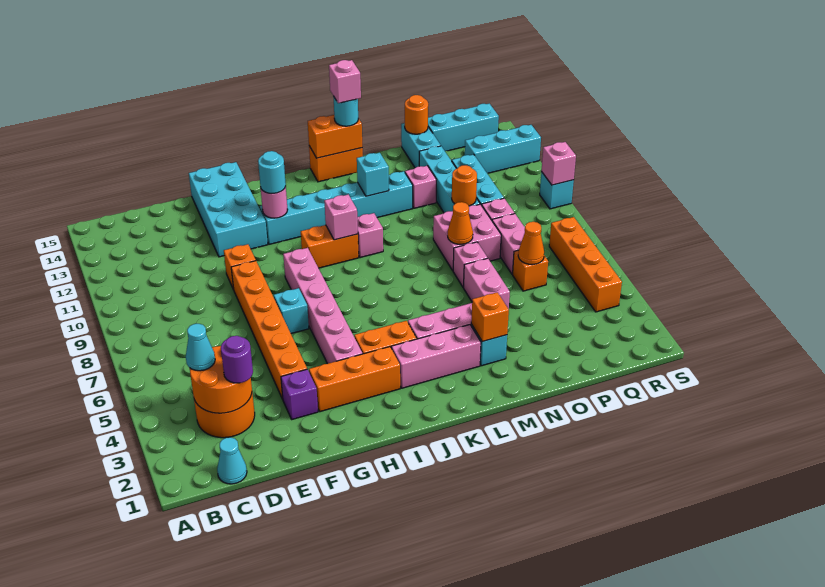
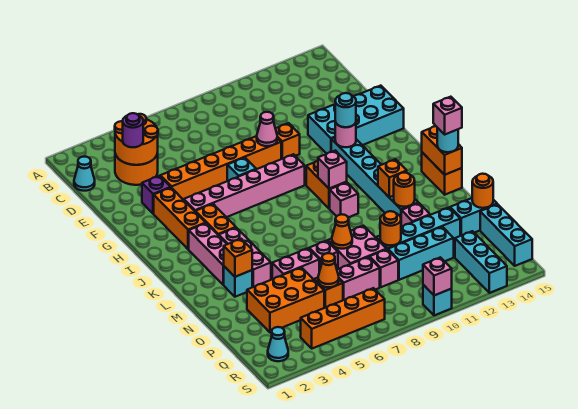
cyan cone C4 level 3 -> cyan cone R2 level 1
none -> pink cone F9 level 2
cyan brick L12 level 2 -> orange brick L12 level 2
none -> orange round brick M12 level 2
none -> orange brick O3:P5 level 1

